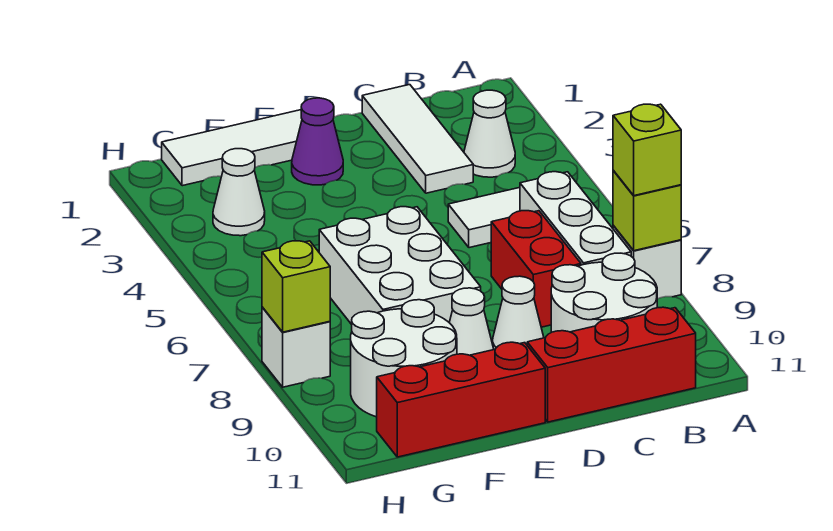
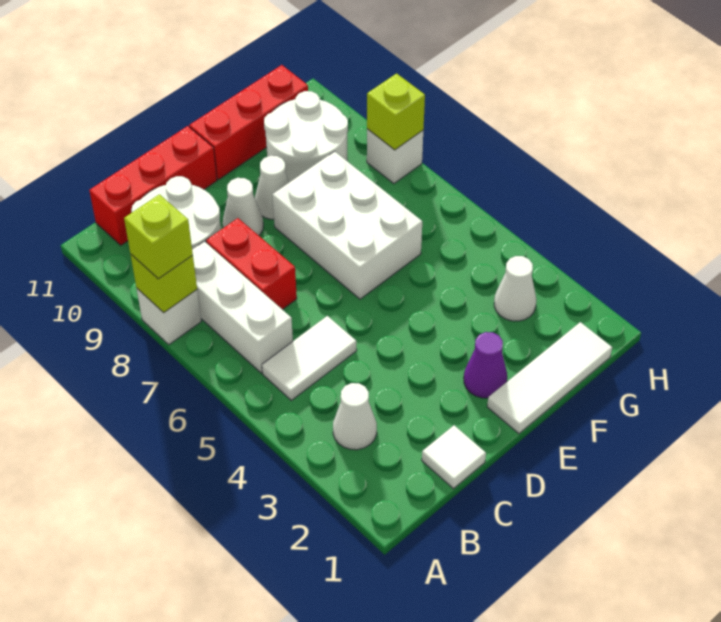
white tile C1:C3 level 1 -> white tile C1 level 1

